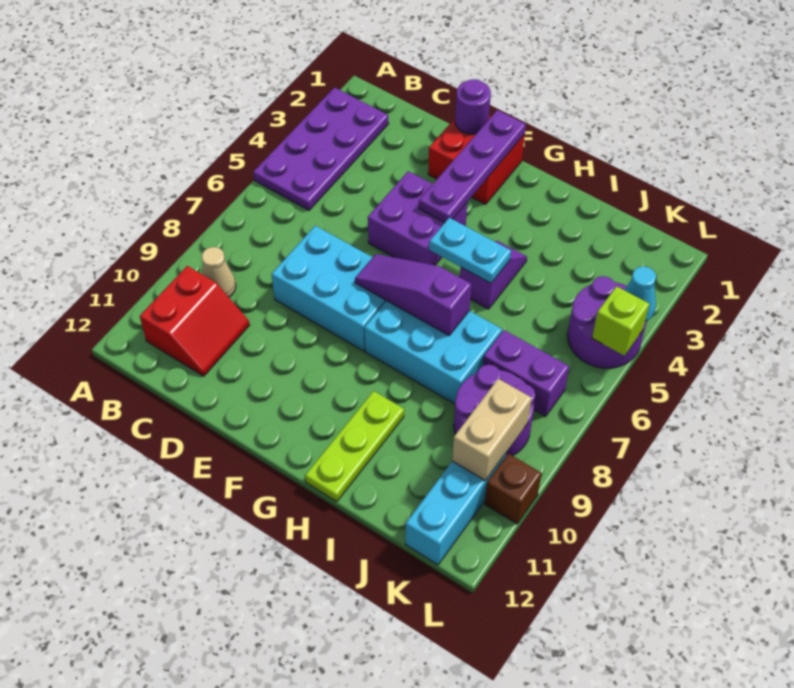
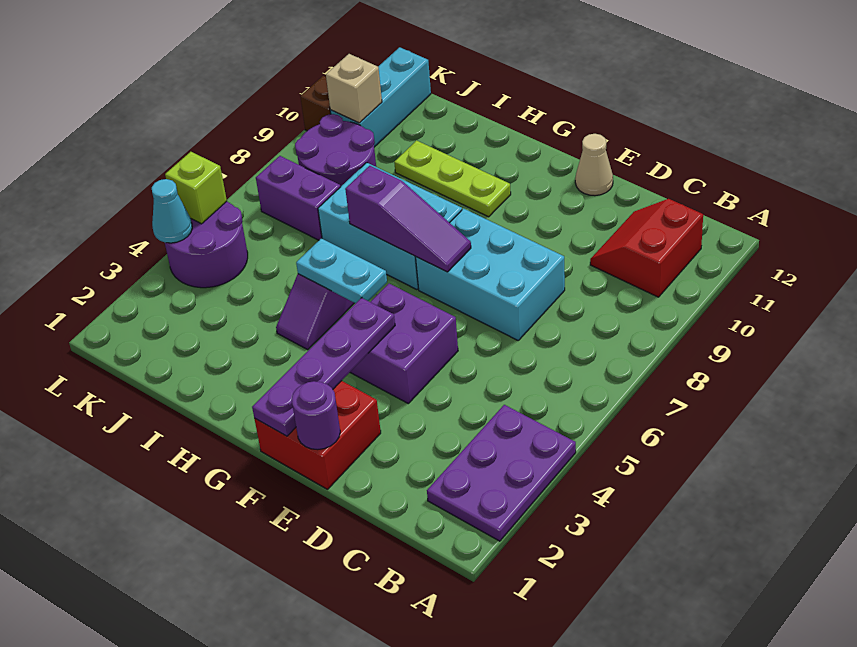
purple plate A2:B5 level 1 -> purple plate A2:B4 level 1
tan cone B9 level 1 -> tan cone E12 level 1
lime plate H10:H12 level 1 -> lime plate G10:I10 level 1
tan brick K9:K10 level 2 -> tan brick K10 level 2

